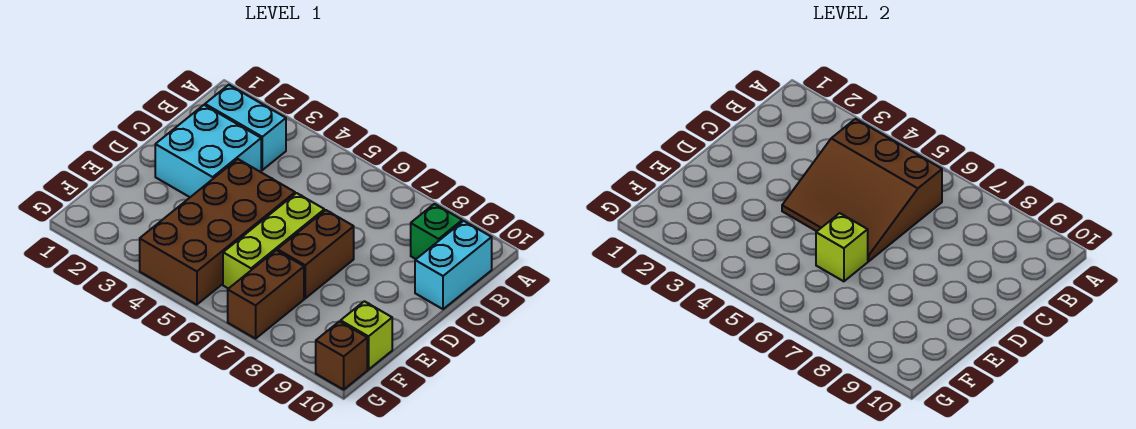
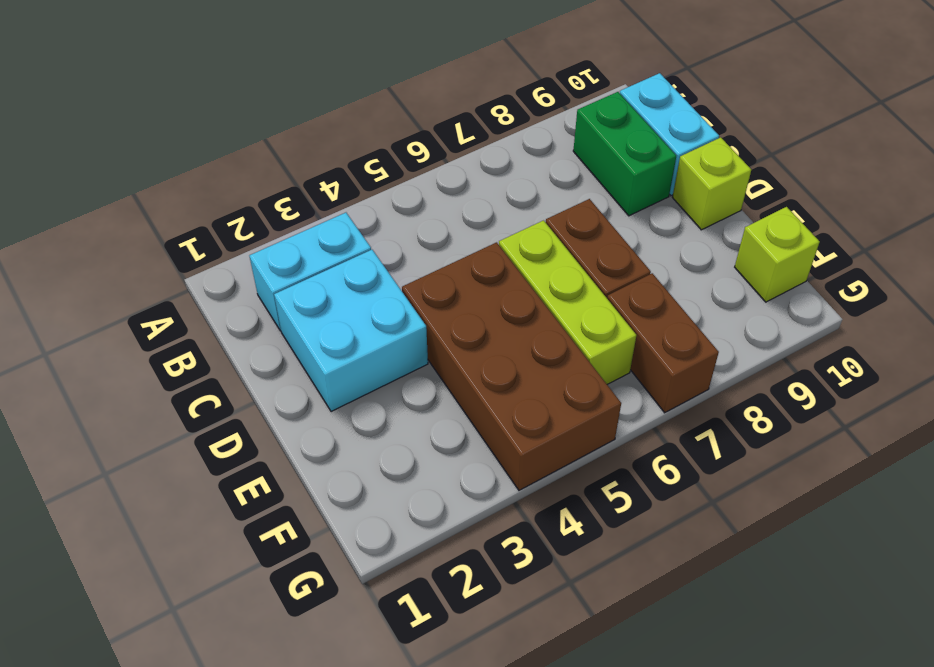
brown slope B4:D6 level 2 top B -> none
green brick B9 level 1 -> green brick B9:C9 level 1
lime brick E6 level 2 -> lime brick D10 level 1
brown brick G10 level 1 -> none

